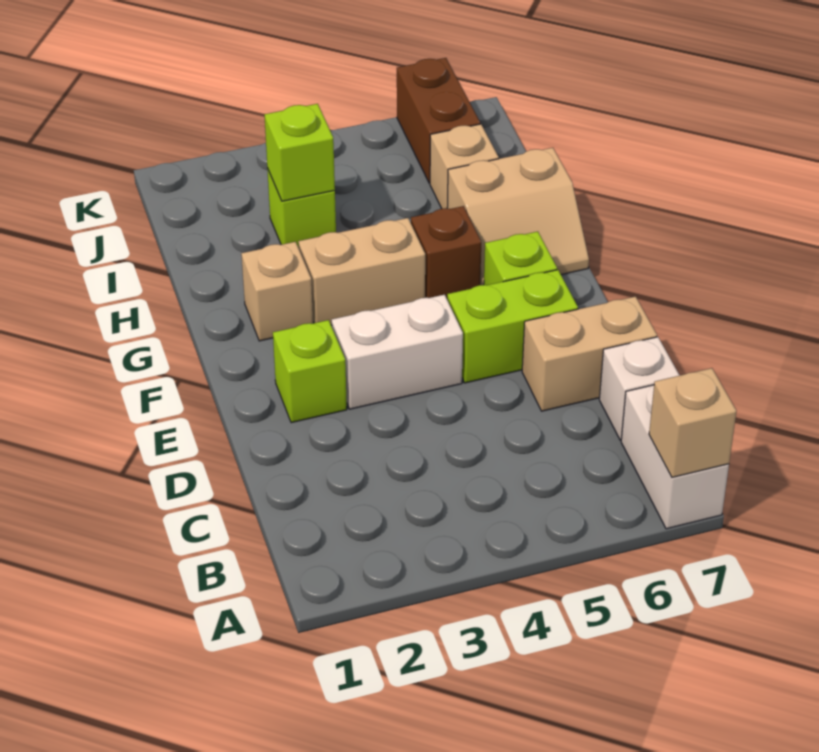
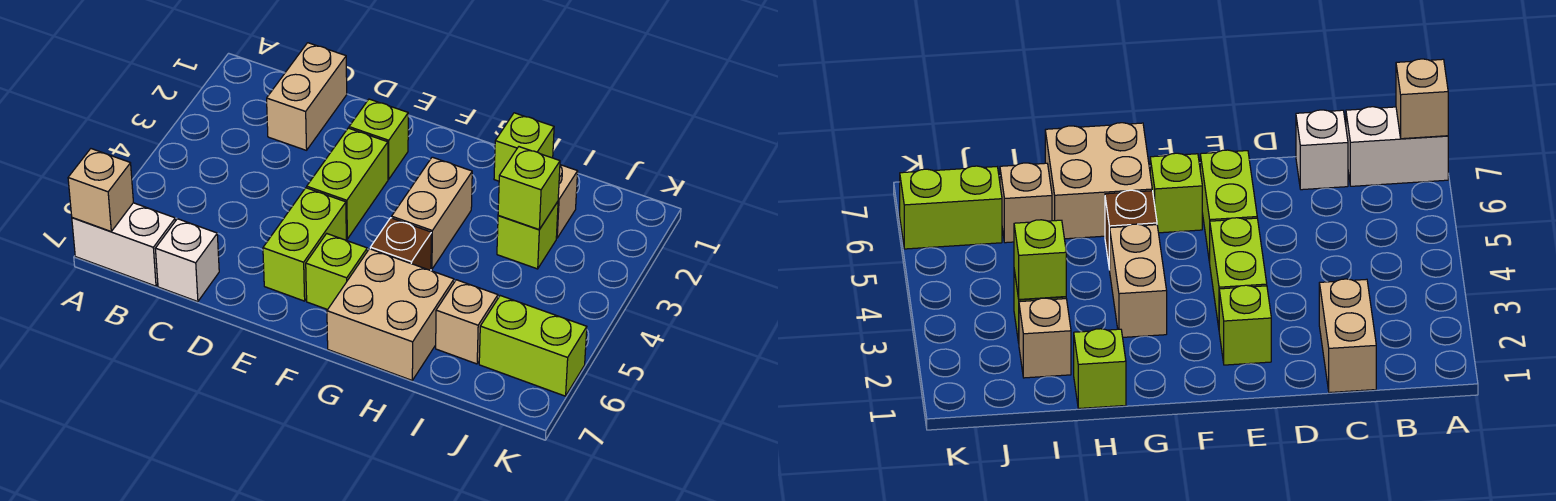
tan brick D6:D7 level 1 -> tan brick C1:C2 level 1
white brick E3:E4 level 1 -> lime brick E3:E4 level 1
tan brick G2 level 1 -> tan brick I2 level 1
tan slope G6:H7 level 1 top H -> tan brick G6:H7 level 1
none -> lime brick H1 level 1
brown brick J6:K6 level 1 -> lime brick J6:K6 level 1

